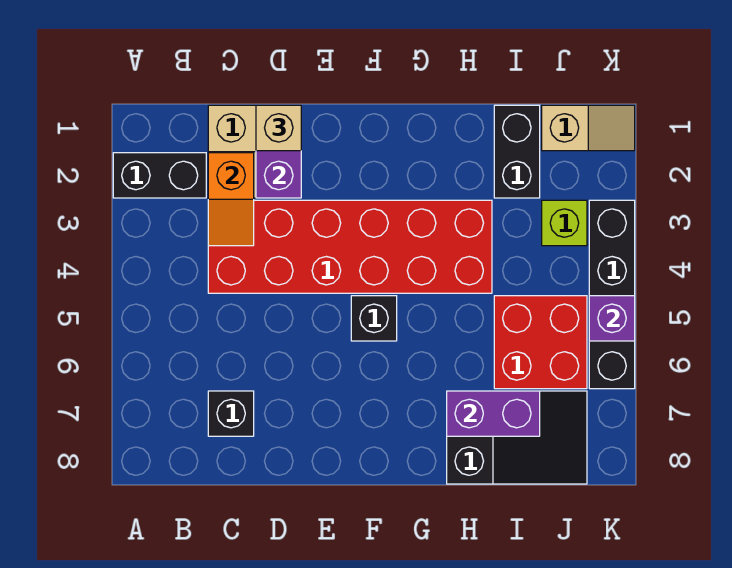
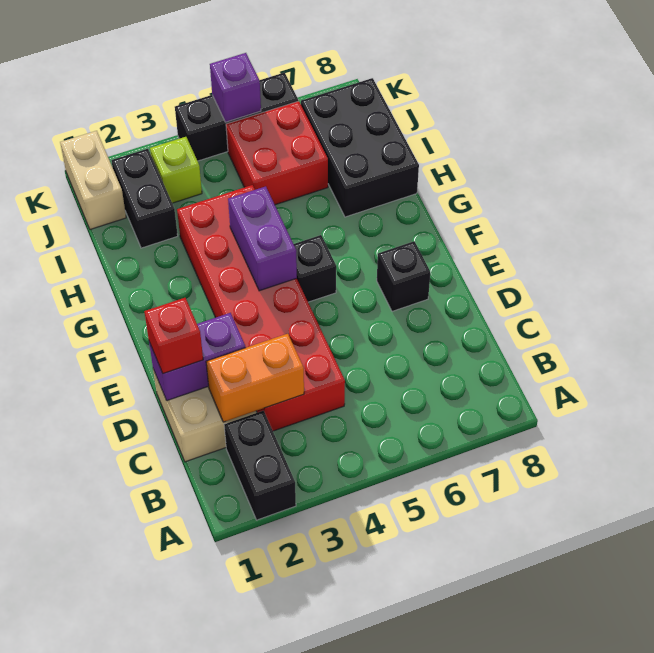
orange slope C2:C3 level 2 top 2 -> orange brick C2:C3 level 2
black brick C7 level 1 -> black brick E7 level 1
tan brick D1 level 3 -> red brick D1 level 3
black slope H7:J8 level 1 top H -> black brick H7:J8 level 1
purple brick H7:I7 level 2 -> purple brick F4:G4 level 2
black brick I1:I2 level 1 -> black brick I2:J2 level 1
tan slope J1:K1 level 1 top J -> tan brick J1:K1 level 1
black brick K3:K6 level 1 -> black brick K4:K6 level 1

